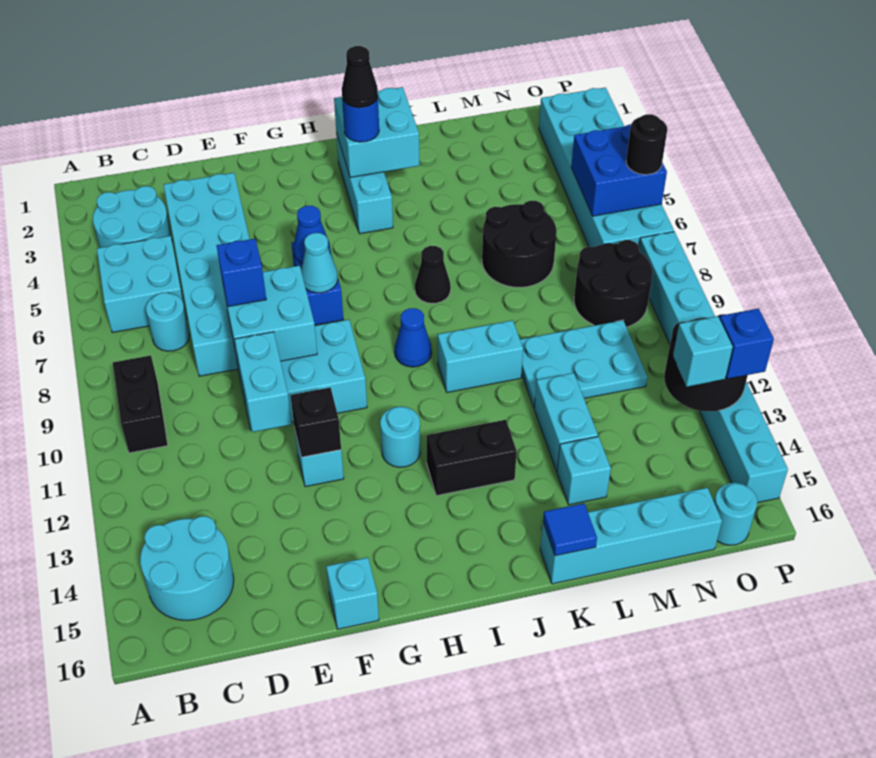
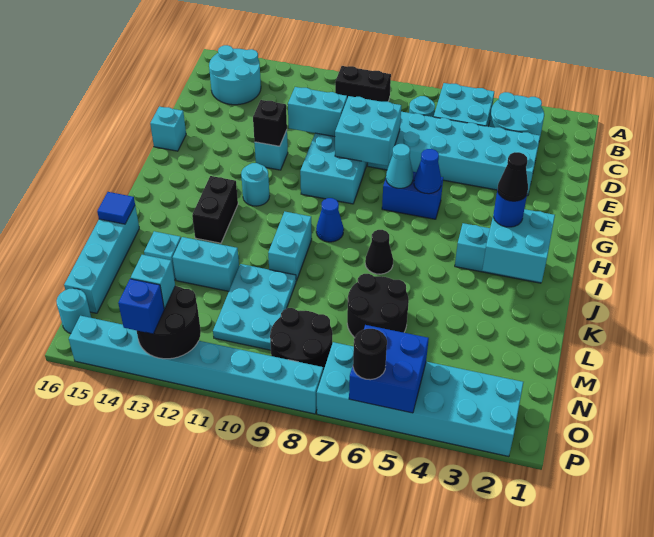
blue brick E8 level 3 -> none

